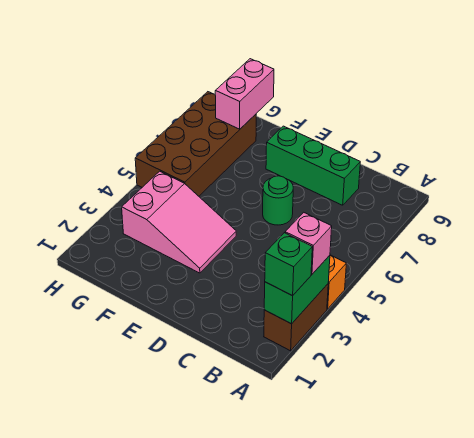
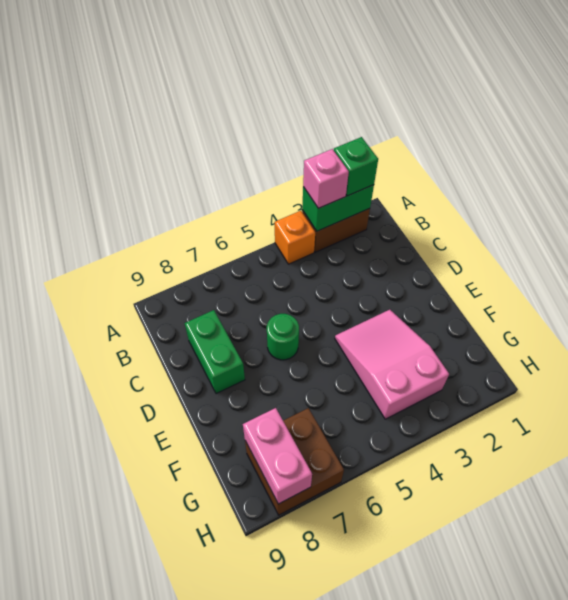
green brick C8:E8 level 1 -> green brick C8:D8 level 1
brown brick G5:H8 level 1 -> brown brick G7:H8 level 1
pink brick G8:G9 level 2 -> pink brick G8:H8 level 2

